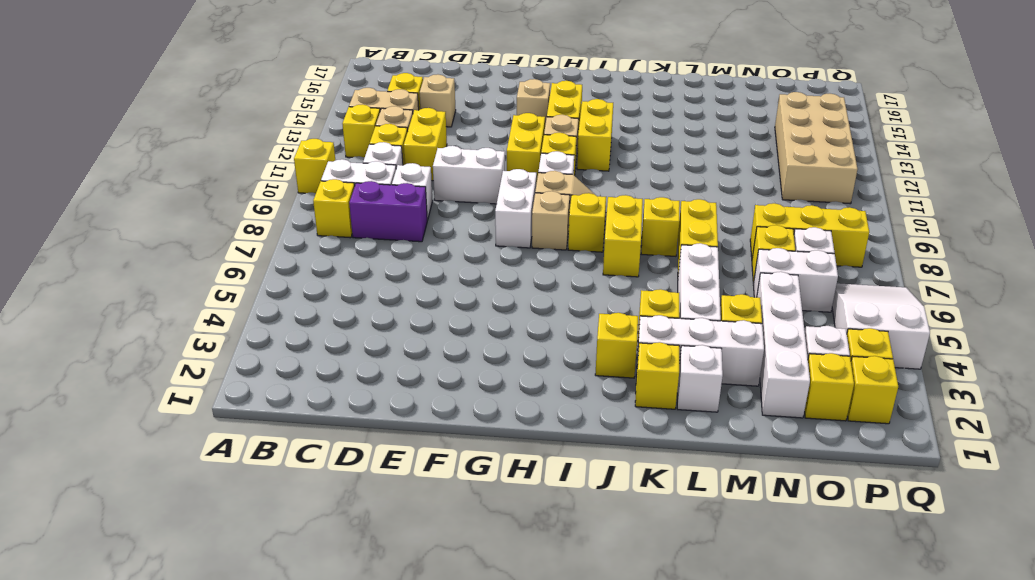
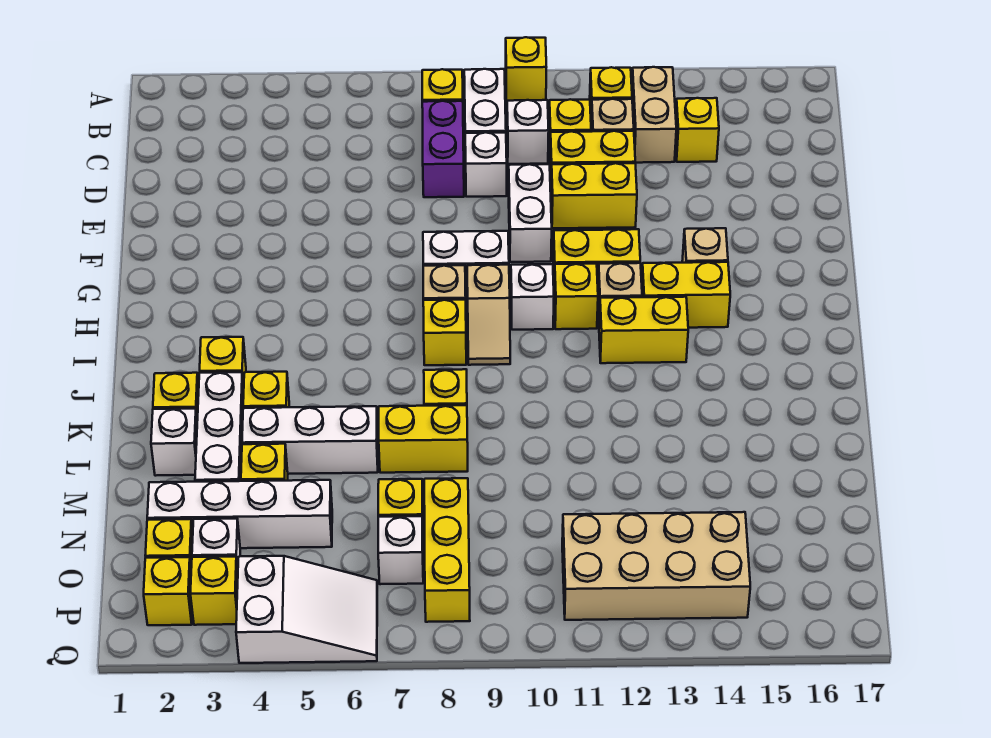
tan brick D14 level 1 -> none
yellow brick J7:J8 level 1 -> yellow brick E11:E12 level 1
white brick N6:O6 level 1 -> none

